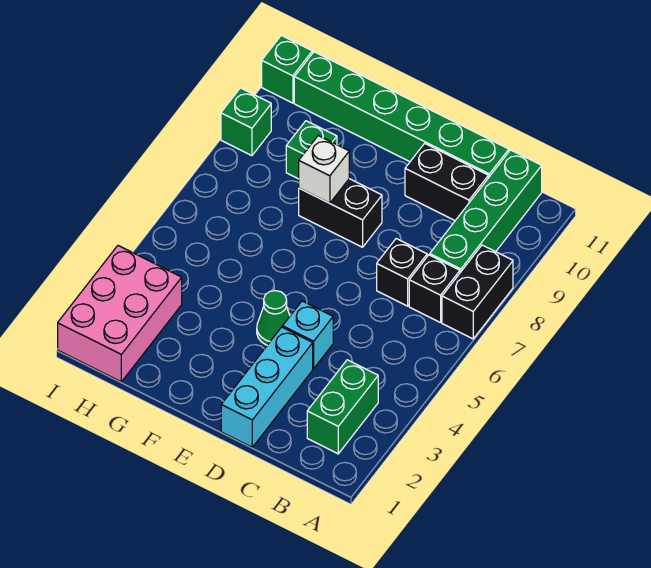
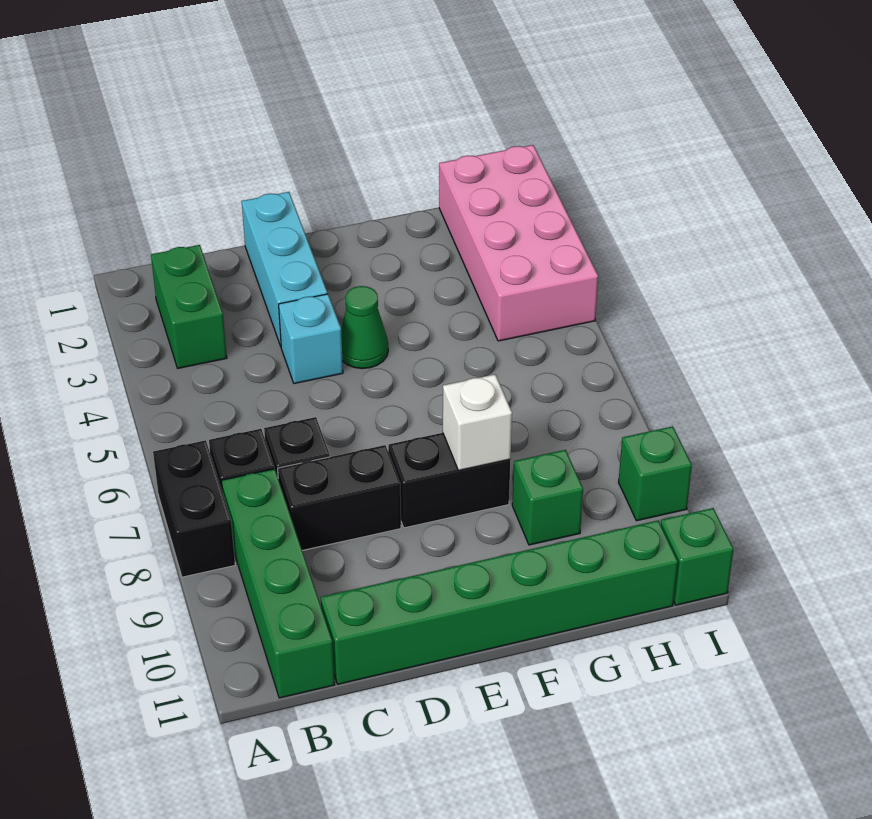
black brick C10:D10 level 1 -> black brick C8:D8 level 1
pink brick H1:I3 level 1 -> pink brick H1:I4 level 1

